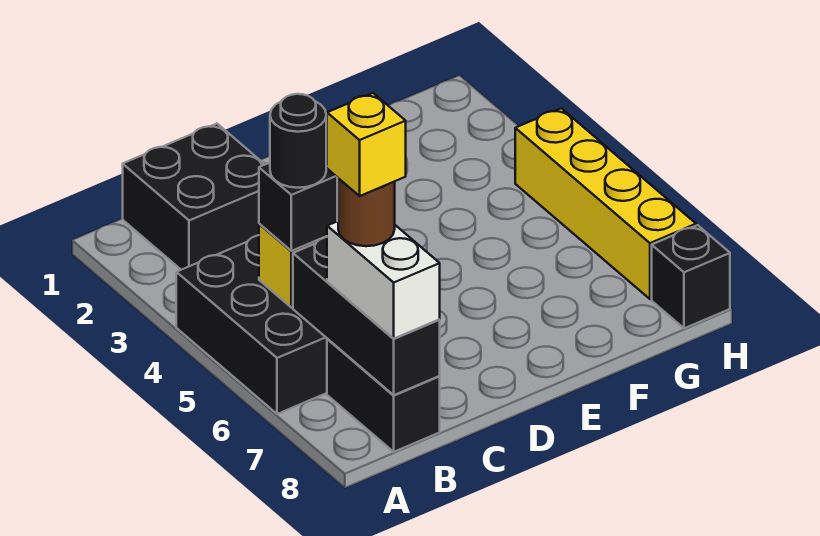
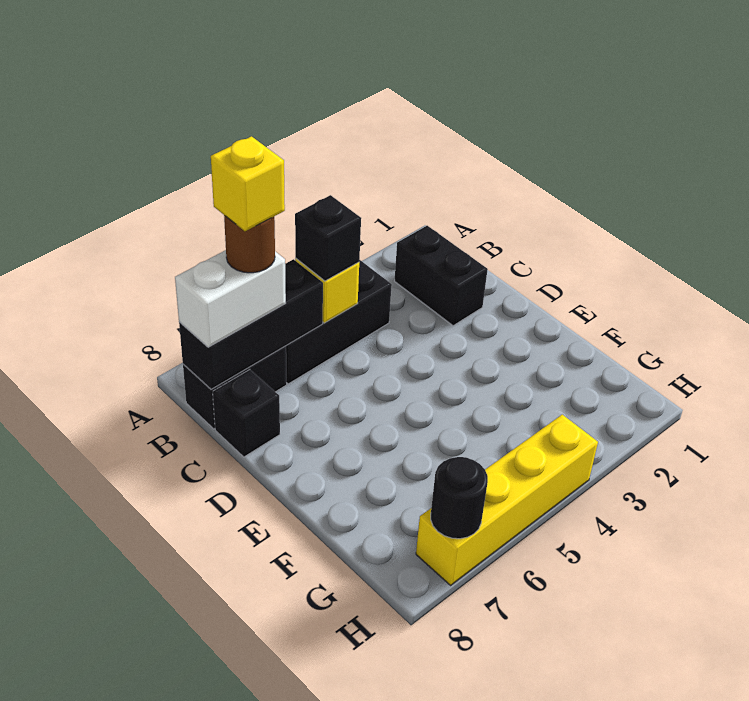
black brick B1:C2 level 1 -> black brick B2:C2 level 1
black round brick B5 level 4 -> black round brick H7 level 2
black brick H8 level 1 -> black brick C8 level 1

